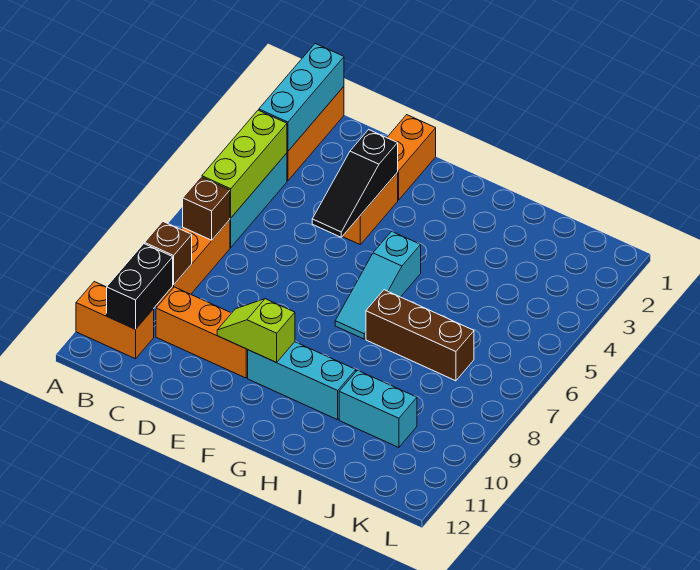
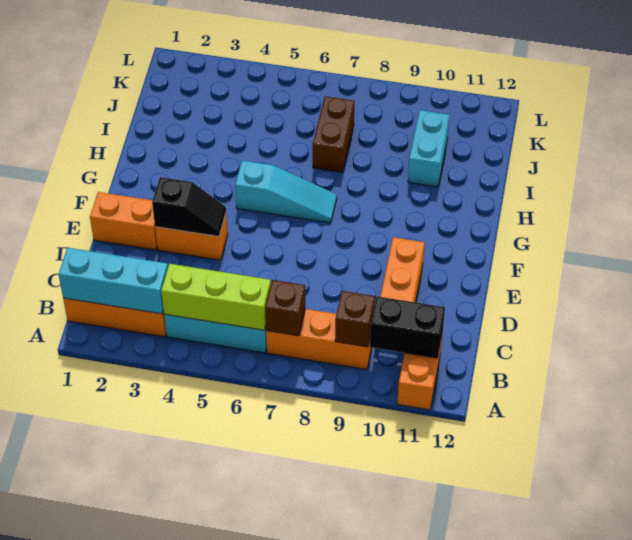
black slope E3:E5 level 2 top 3 -> black slope E3:E4 level 2 top 3
lime slope E10:F10 level 2 top F -> none
cyan brick F10:H10 level 1 -> none
brown brick H7:J7 level 1 -> brown brick I7:J7 level 1

